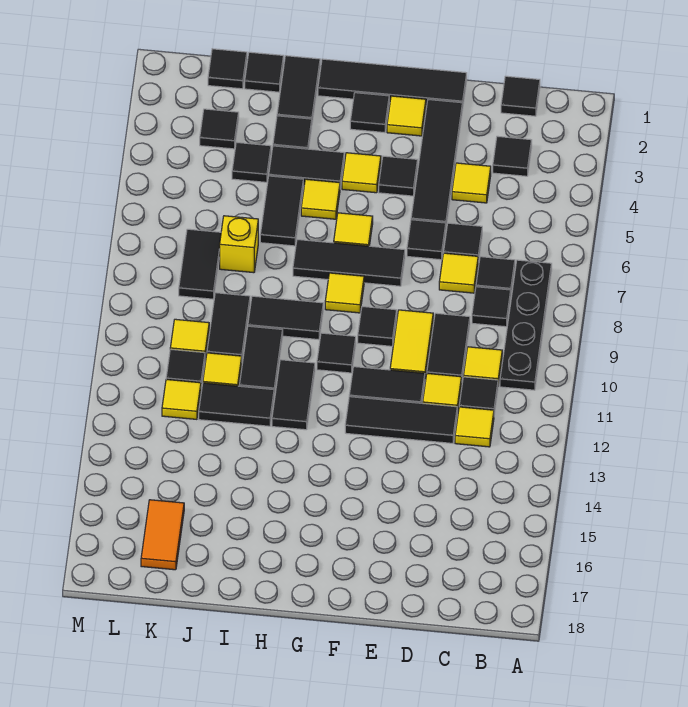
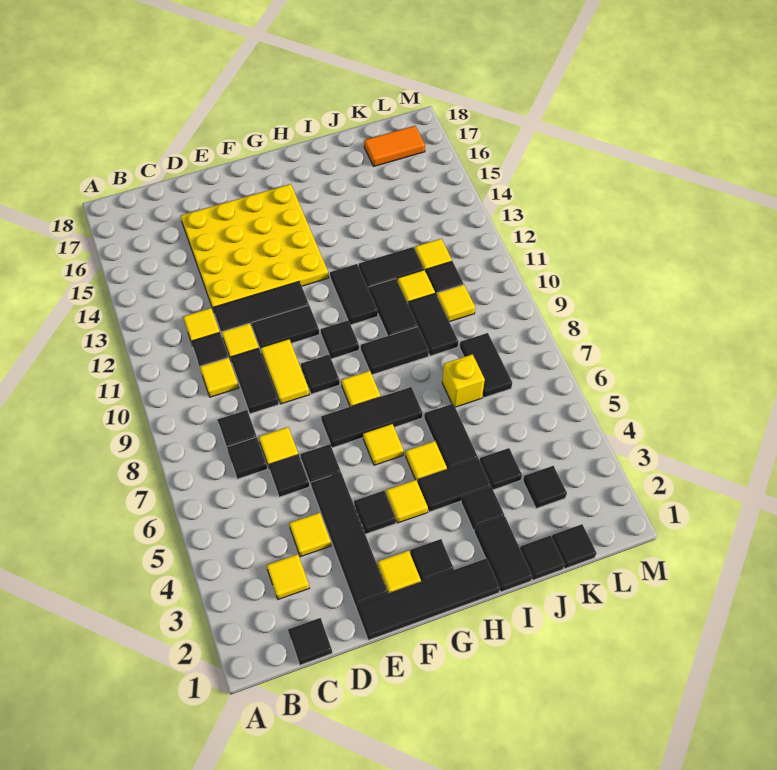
black plate B7:B10 level 1 -> none
black tile C3 level 1 -> yellow tile C3 level 1
none -> yellow plate D13:G16 level 1
orange tile K16:K17 level 1 -> orange tile K17:L17 level 1

